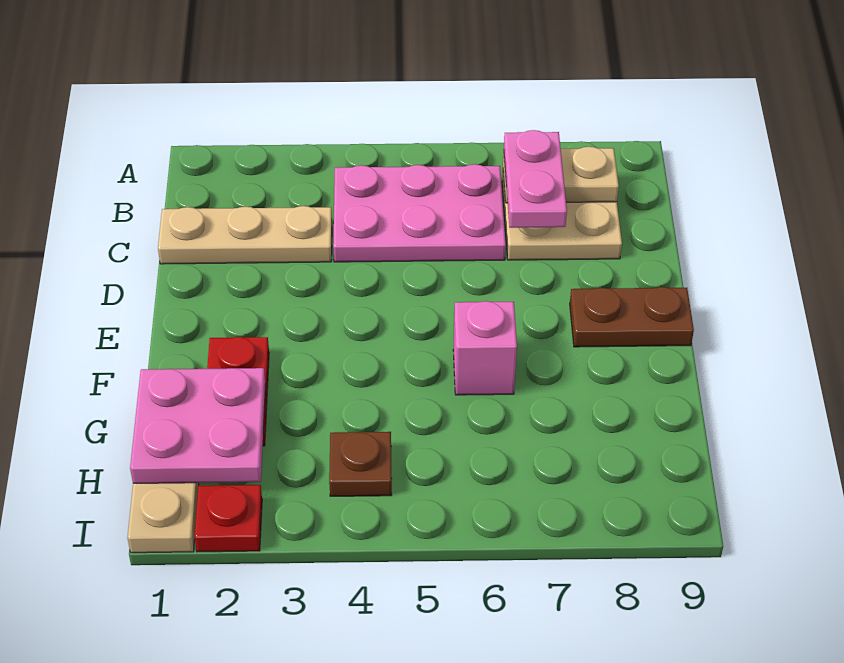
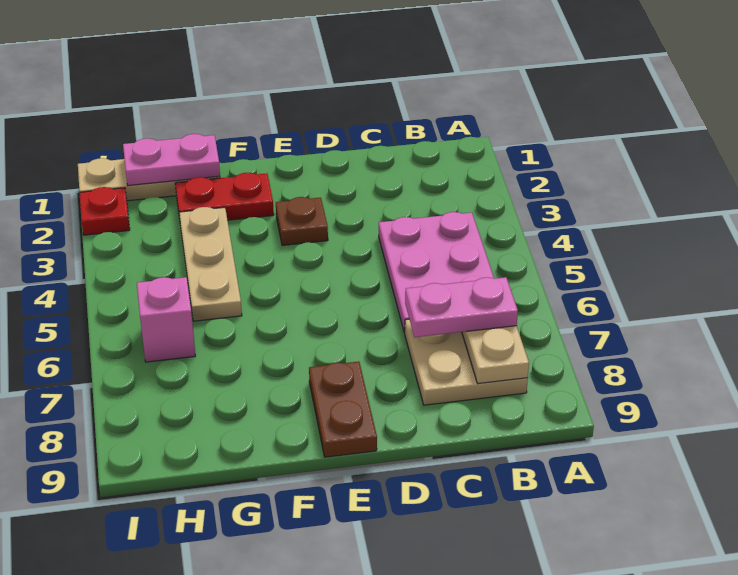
tan plate C1:C3 level 1 -> tan plate G3:G5 level 1
pink brick F6 level 1 -> pink brick H6 level 1
pink plate G1:H2 level 2 -> pink plate G1:H1 level 2
brown plate H4 level 1 -> brown plate E3 level 1

